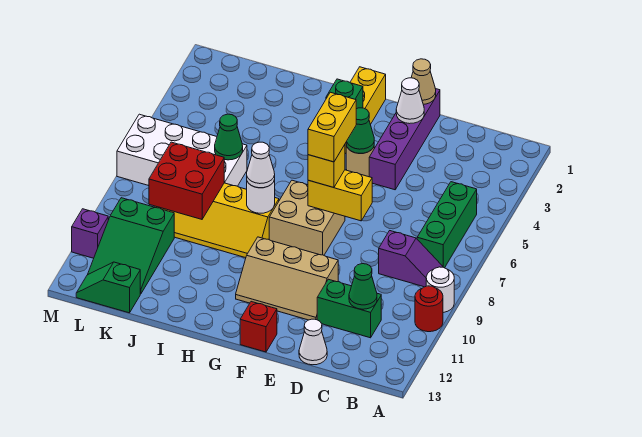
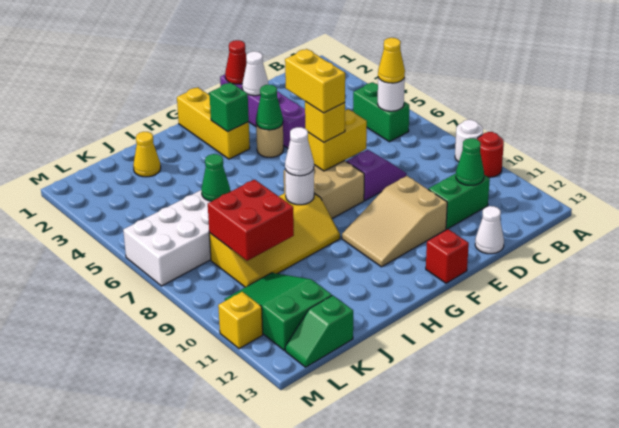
green brick B5:B7 level 1 -> green brick B5:B6 level 1
none -> white round brick B6 level 2
none -> yellow cone B6 level 3
purple slope B8:C8 level 1 top C -> purple slope D8:E8 level 1 top E
tan cone E1 level 2 -> red cone E1 level 2
tan slope E10:G11 level 1 top 10 -> tan slope E10:G11 level 1 top E
none -> yellow cone J2 level 1
green slope K10:L12 level 1 top 10 -> green slope K10:L12 level 1 top 12
purple brick M11 level 1 -> yellow brick M11 level 1

